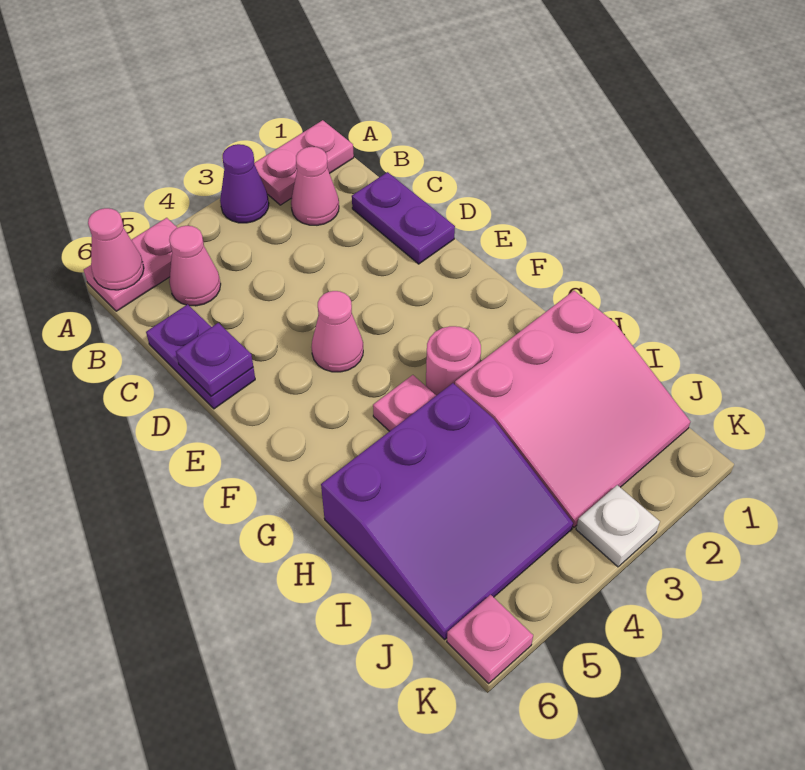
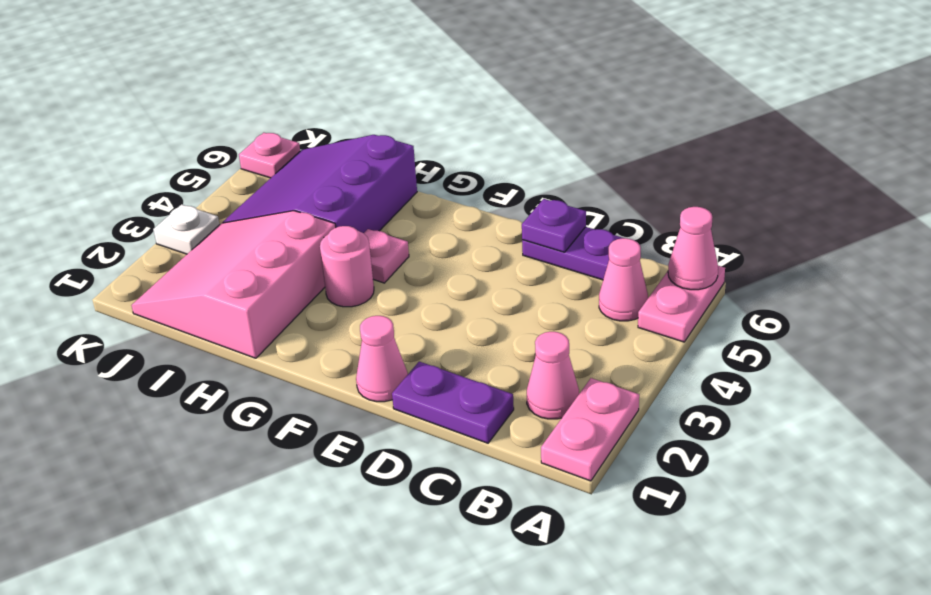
purple cone A3 level 1 -> none
pink cone E4 level 1 -> pink cone E1 level 1

